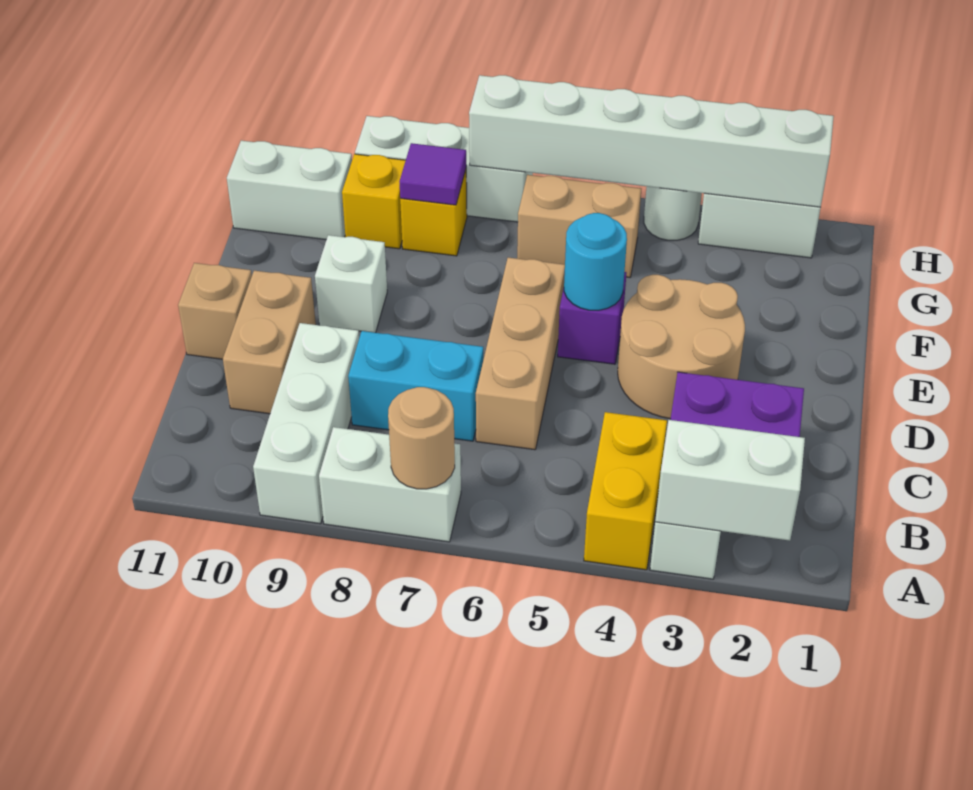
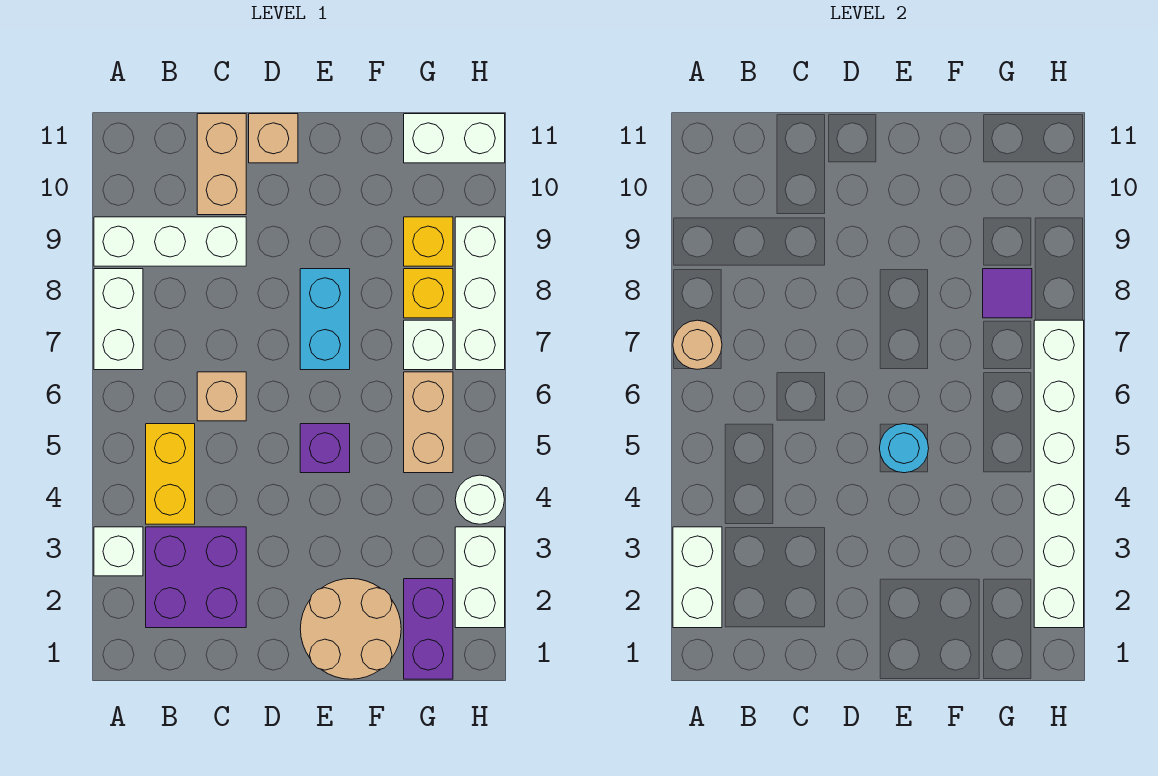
yellow brick A4:B4 level 1 -> yellow brick B4:B5 level 1
tan brick C6:E6 level 1 -> tan brick C6 level 1
cyan brick C7:C8 level 1 -> cyan brick E7:E8 level 1
tan brick C10:D10 level 1 -> tan brick C10:C11 level 1
tan round brick D3:E4 level 1 -> tan round brick E1:F2 level 1
white brick E9 level 1 -> white brick G7 level 1
none -> purple brick G1:G2 level 1
white brick G10:G11 level 1 -> white brick G11:H11 level 1

